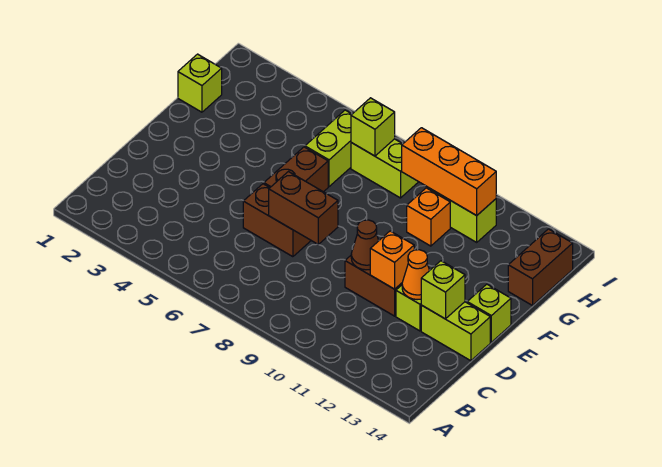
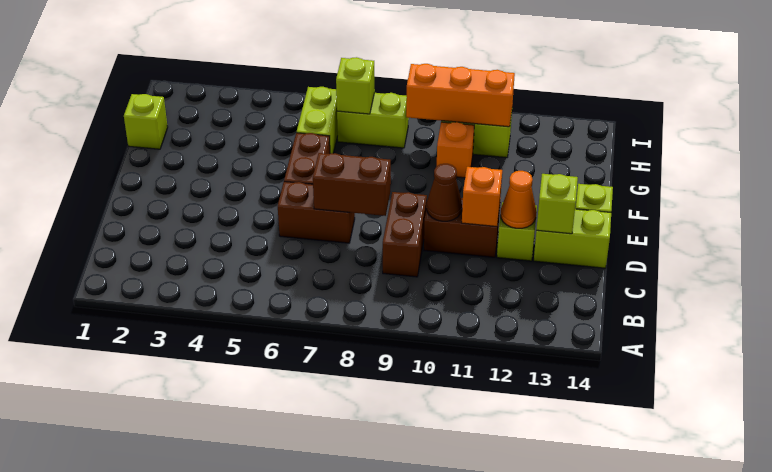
brown brick G14:H14 level 1 -> brown brick C9:D9 level 1

